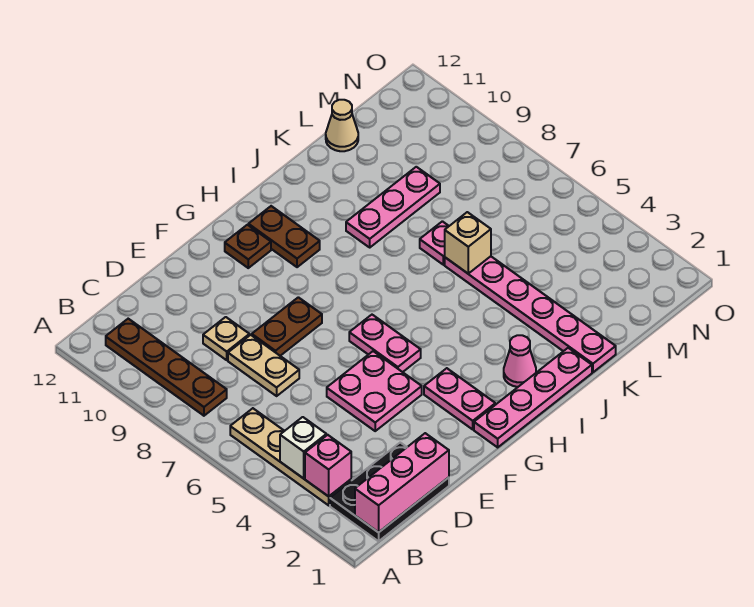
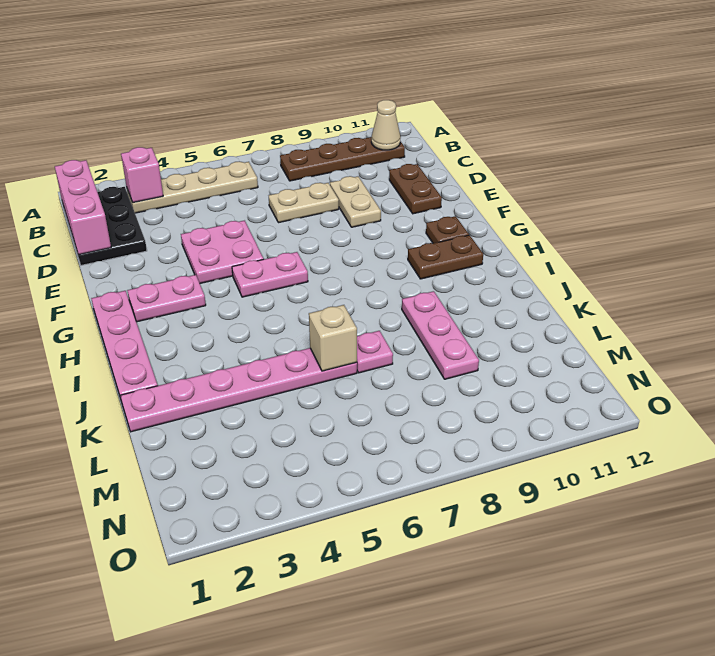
white brick B4 level 2 -> none
tan plate D9 level 1 -> tan plate D9:E9 level 1
brown plate E8:F8 level 1 -> brown plate D11:E11 level 1
pink cone I2 level 1 -> none
tan cone L12 level 1 -> tan cone B11 level 2

